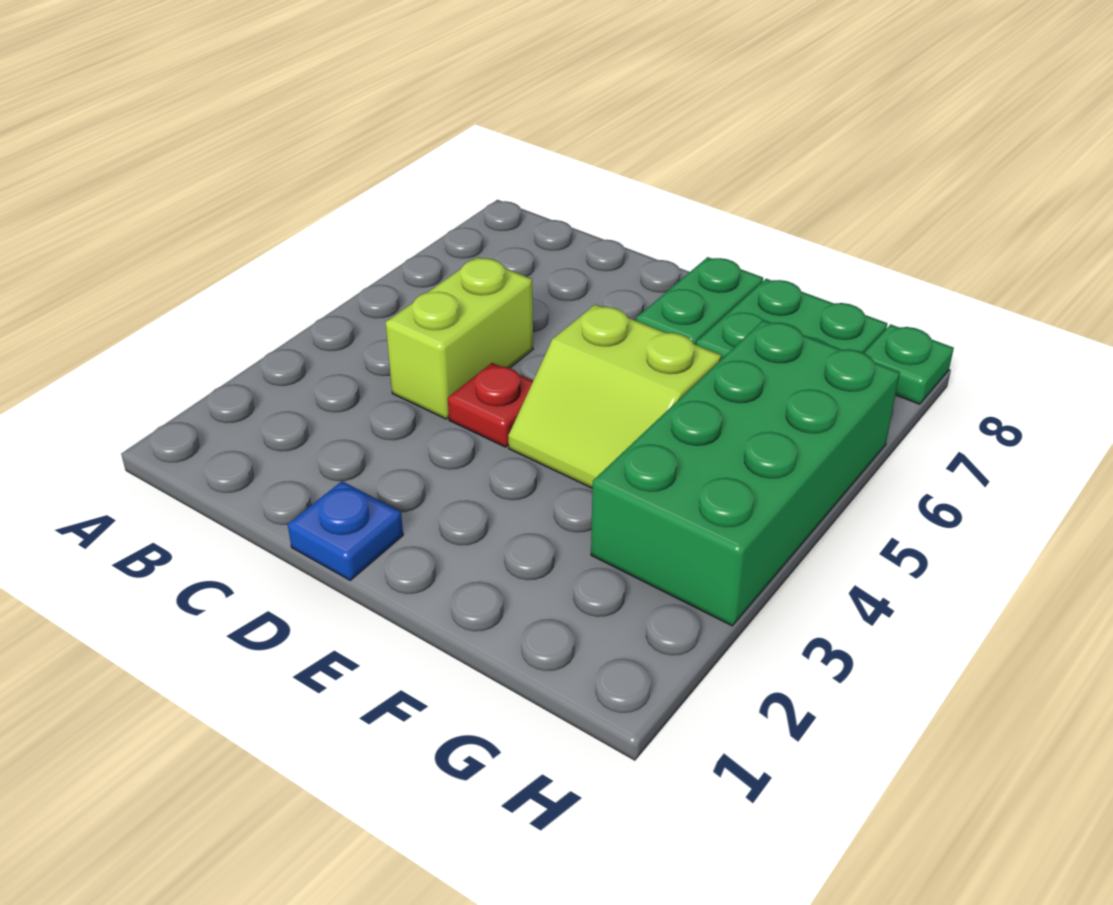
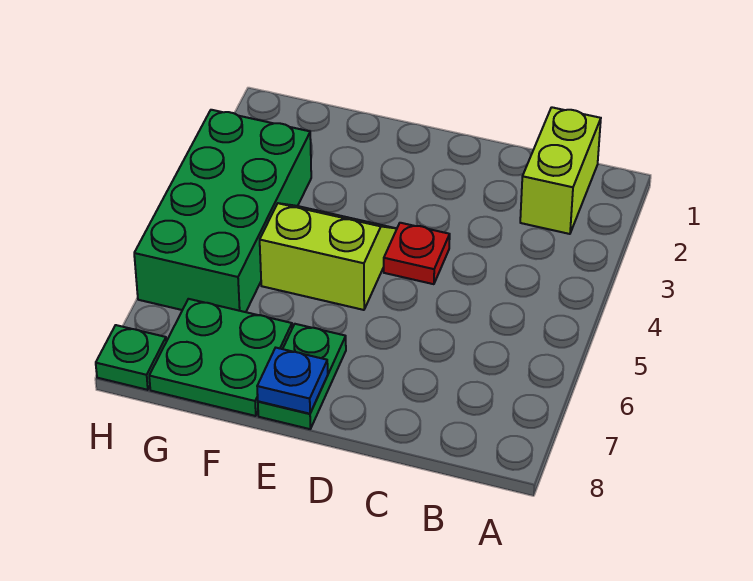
lime brick C4:C5 level 1 -> lime brick B1:B2 level 1
blue plate D1 level 1 -> blue plate E8 level 2

